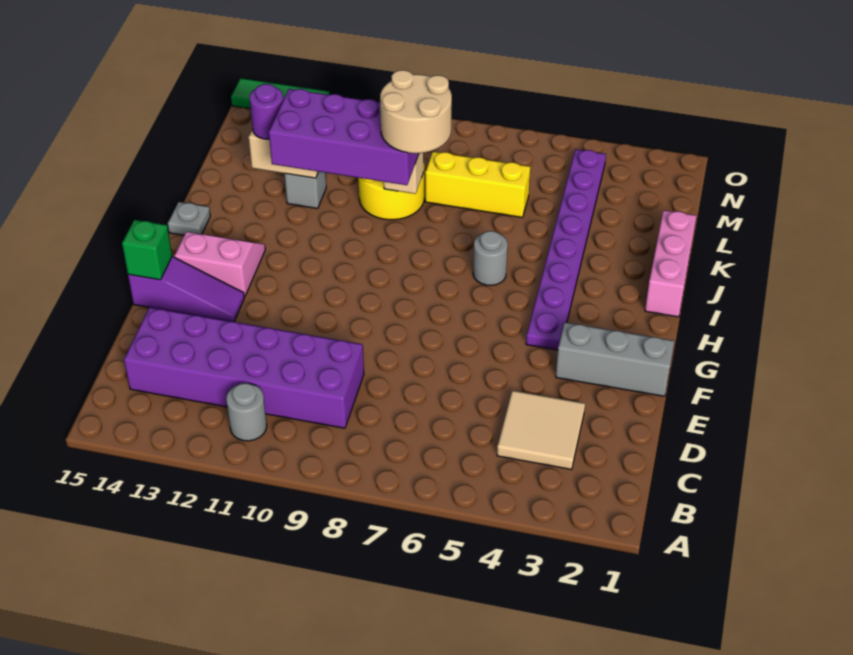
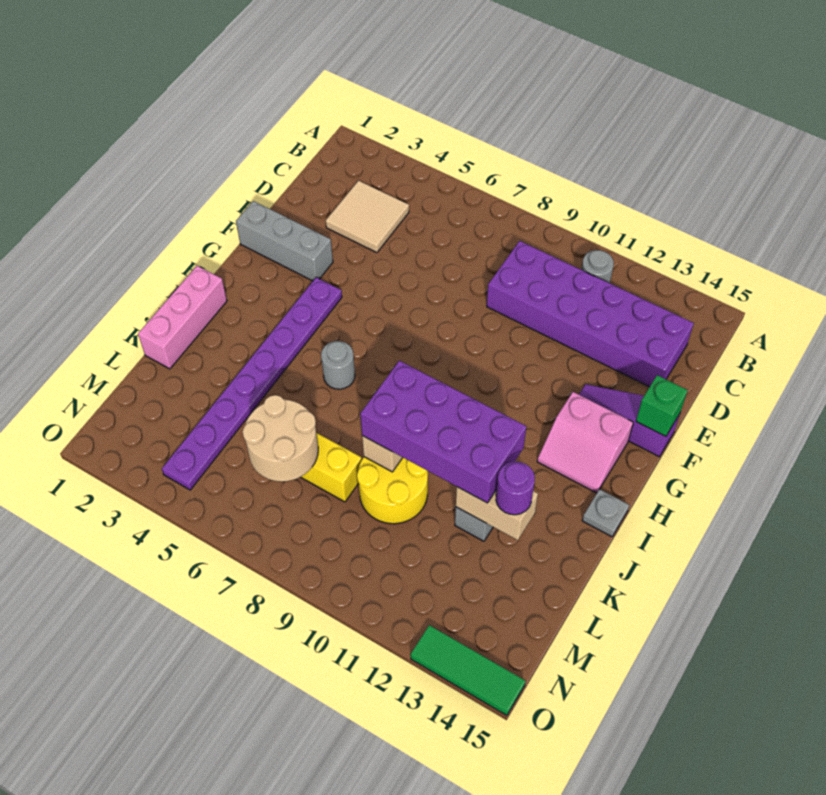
tan round brick J8:K9 level 4 -> tan round brick L6:M7 level 2

